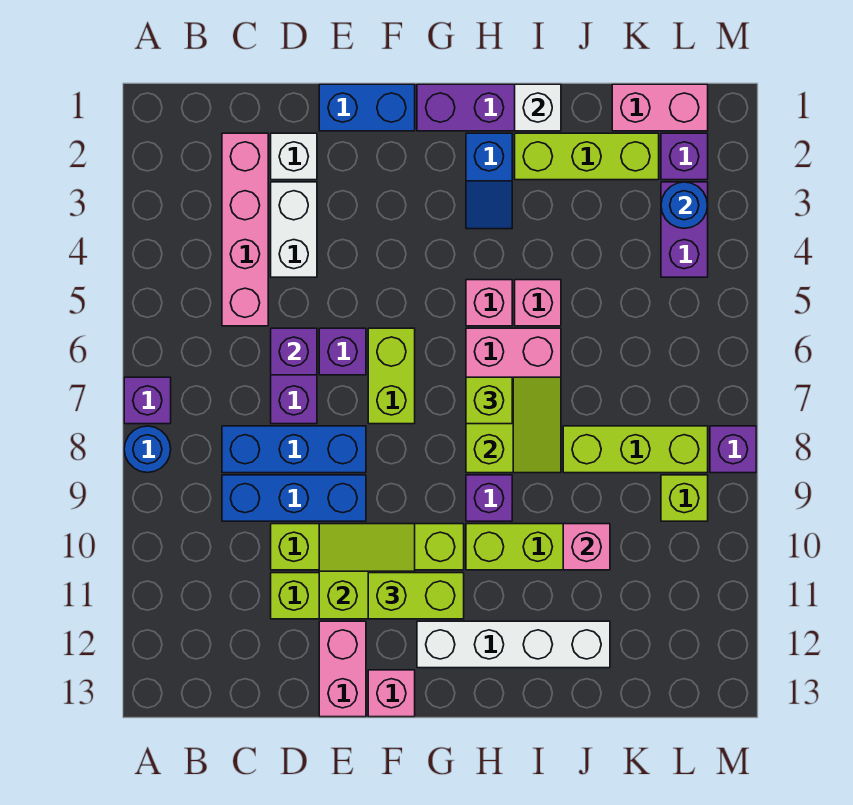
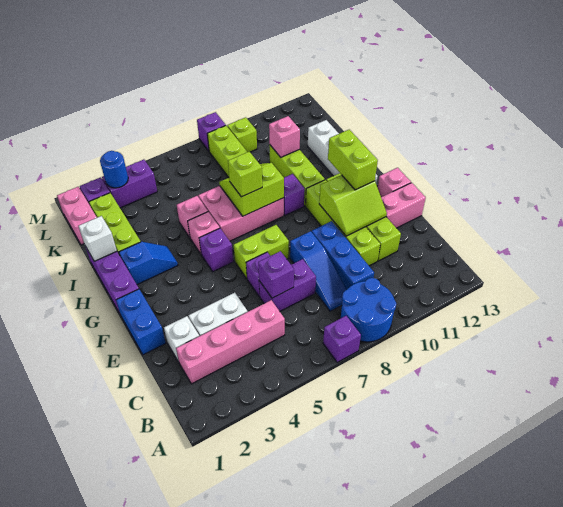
blue round brick A8 level 1 -> blue round brick A8:B9 level 1
blue brick C8:E8 level 1 -> blue slope C8:E8 level 1 top E
lime slope E10:F11 level 2 top 11 -> lime slope E10:F11 level 2 top F
none -> purple brick G5 level 1

